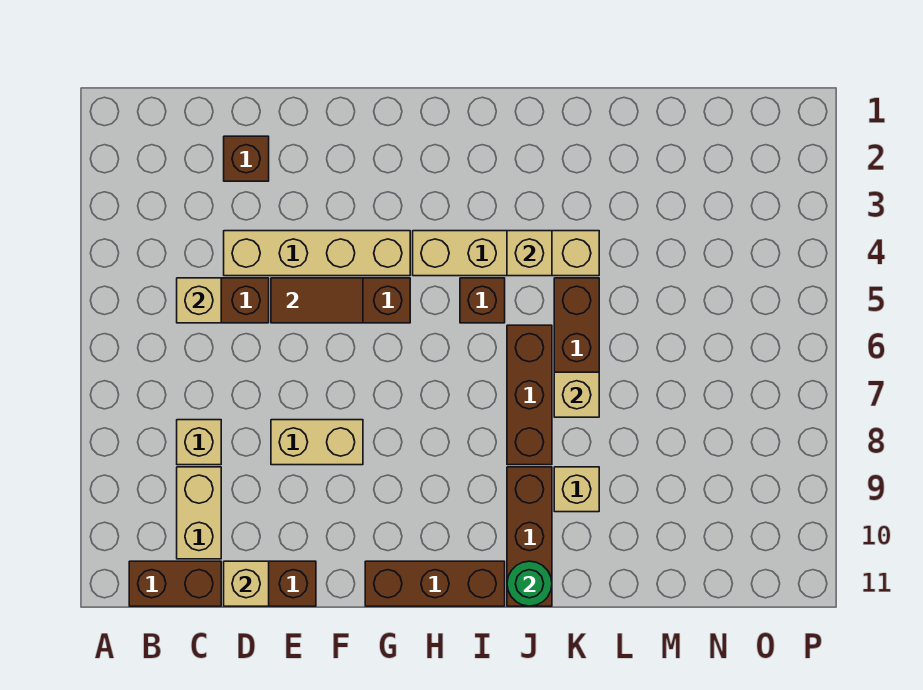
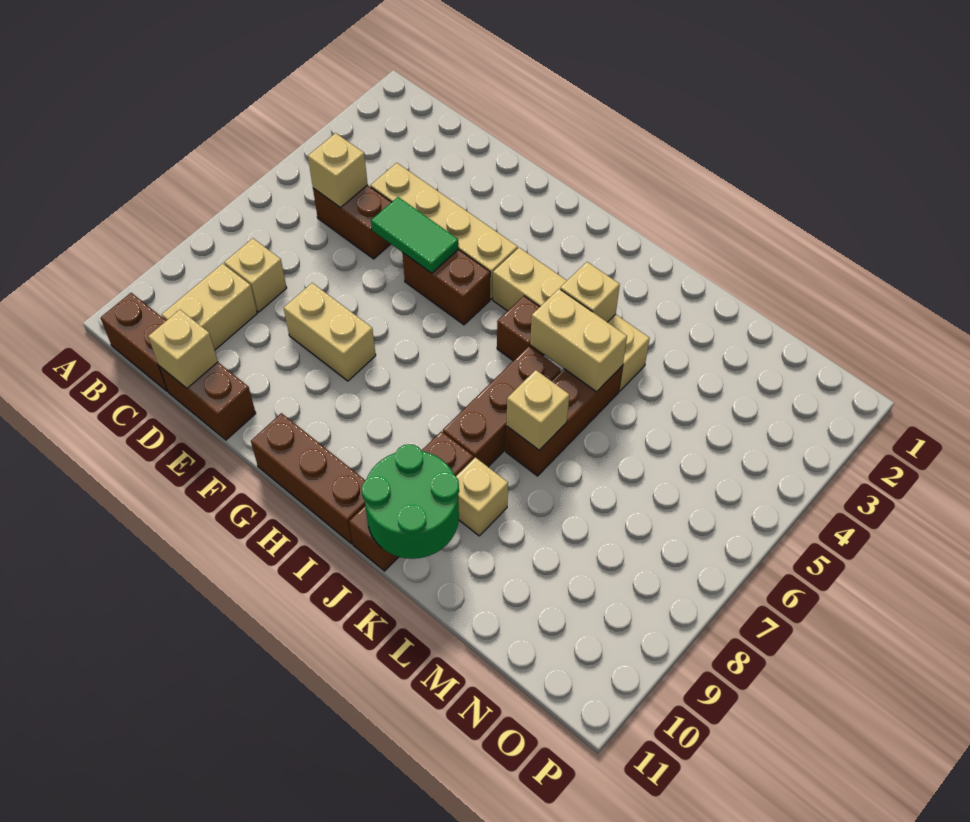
brown brick D2 level 1 -> none
brown tile E5:F5 level 2 -> green tile E5:F5 level 2
none -> tan brick J5:K5 level 2
green round brick J11 level 2 -> green round brick J10:K11 level 2

